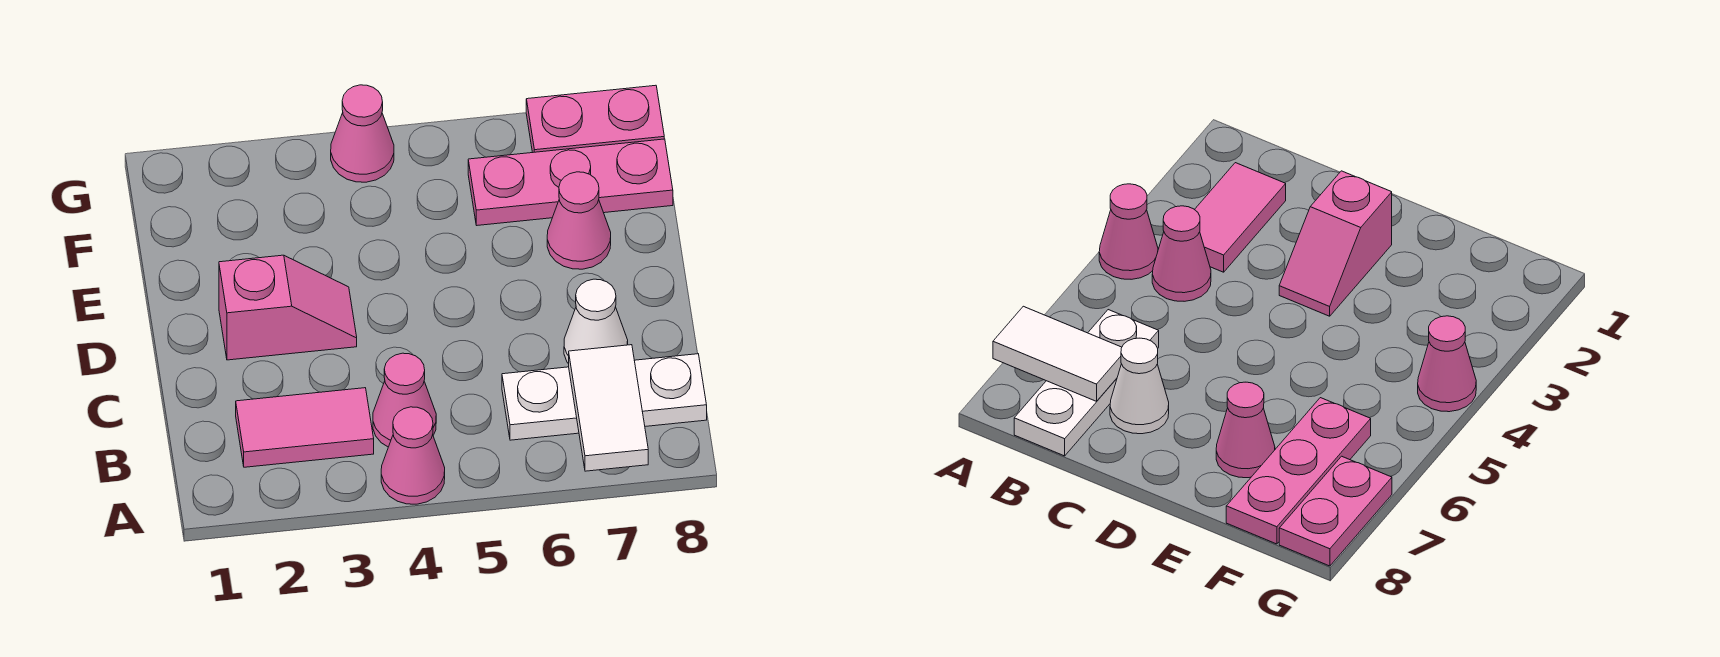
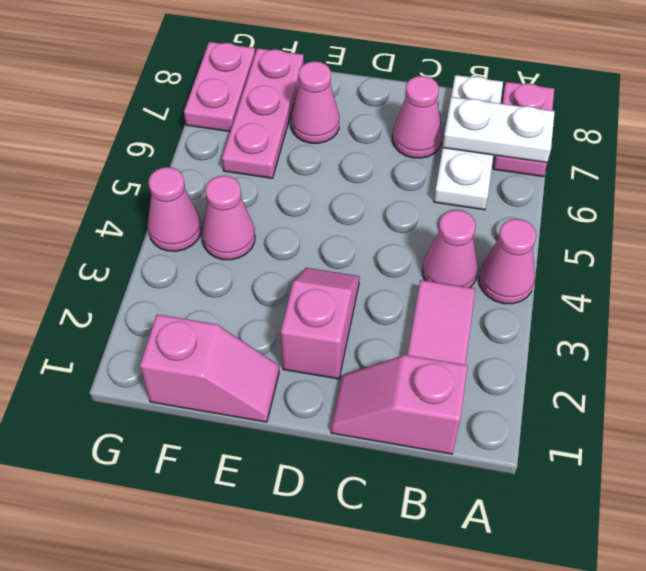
none -> pink plate A7:A8 level 1
white tile A7:B7 level 2 -> white plate A7:B7 level 2
none -> pink slope B1:C1 level 1 top B
white cone C7 level 1 -> pink cone C7 level 1
none -> pink slope E1:F1 level 1 top F
none -> pink cone F4 level 1

